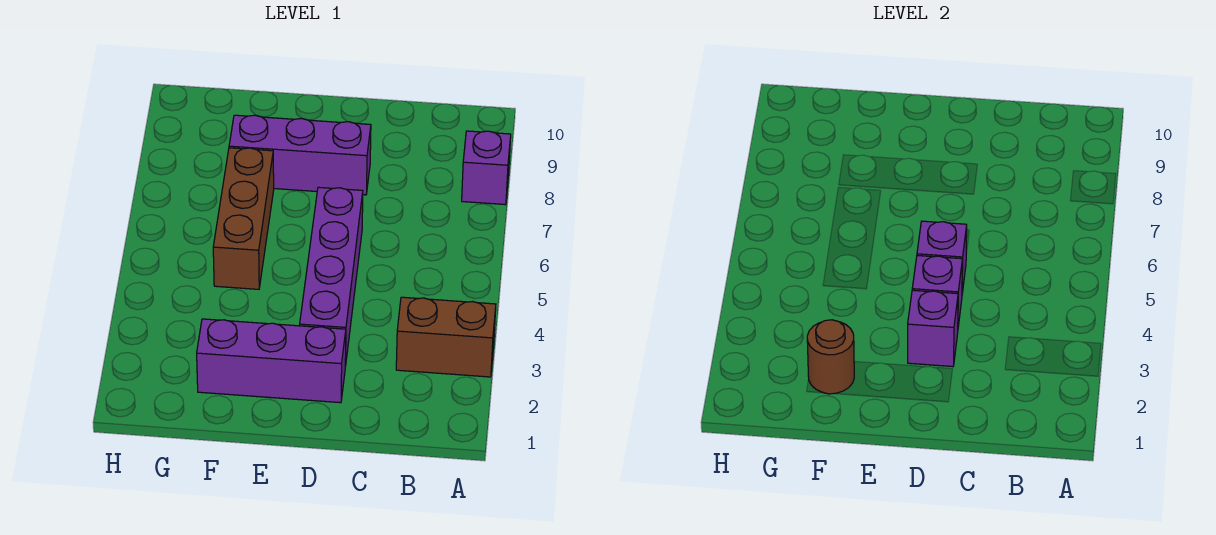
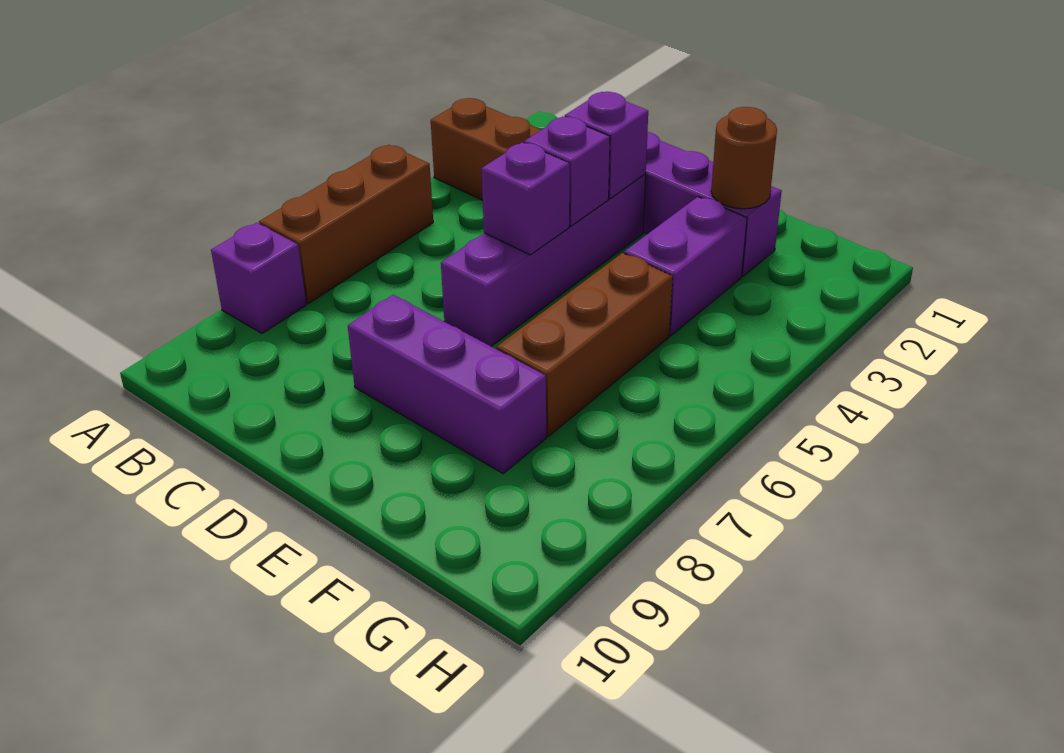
none -> brown brick A5:A7 level 1
none -> purple brick F3:F4 level 1

